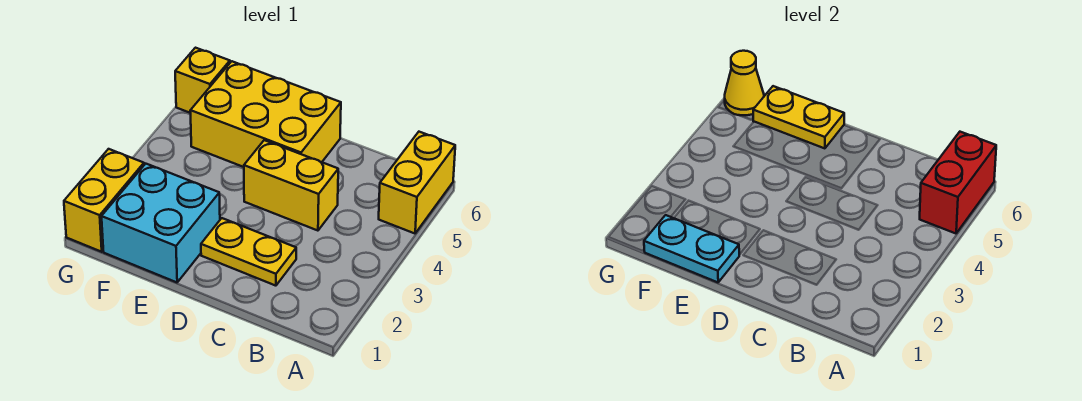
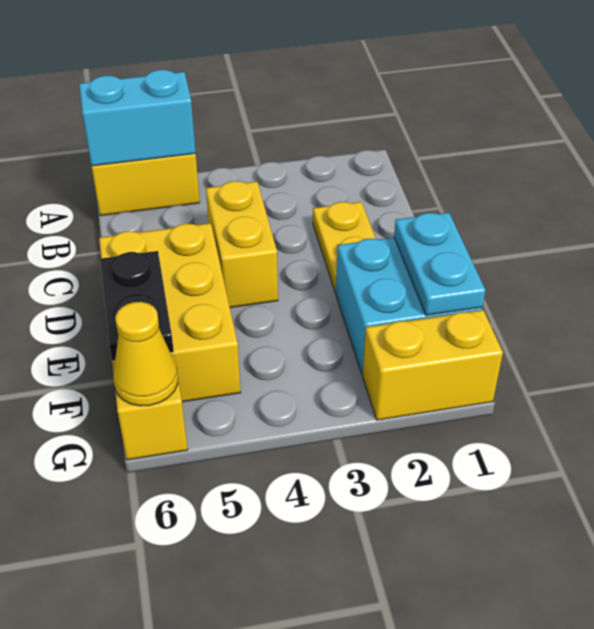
red brick A5:A6 level 2 -> cyan brick A5:A6 level 2
yellow plate E6:F6 level 2 -> black plate E6:F6 level 2

